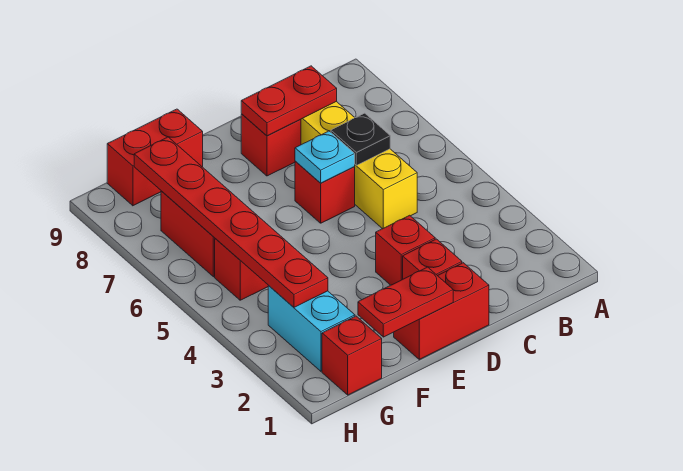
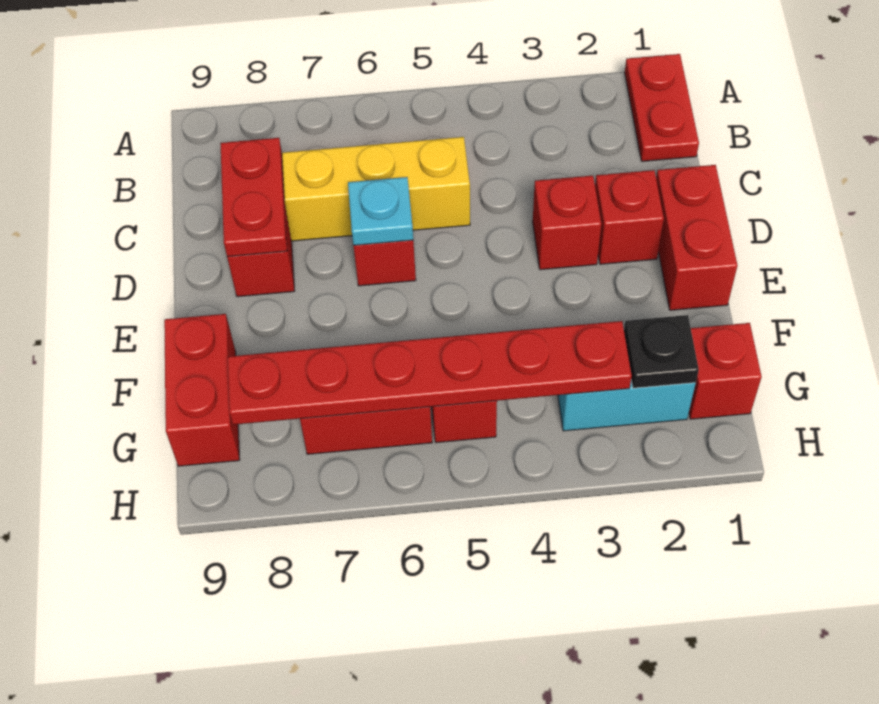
black plate C6 level 2 -> black plate G2 level 2
red plate E1:F1 level 2 -> red plate A1:B1 level 1

